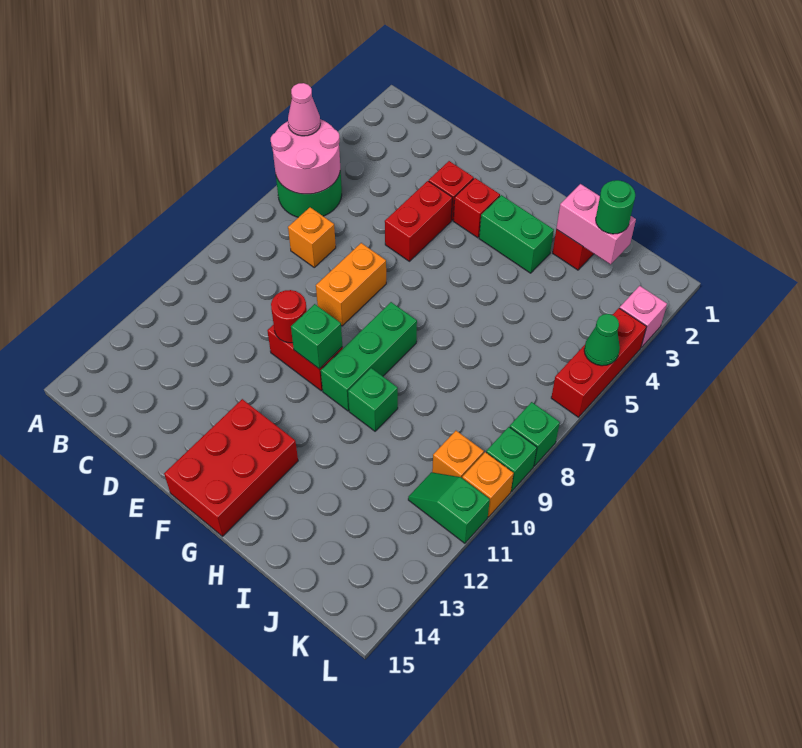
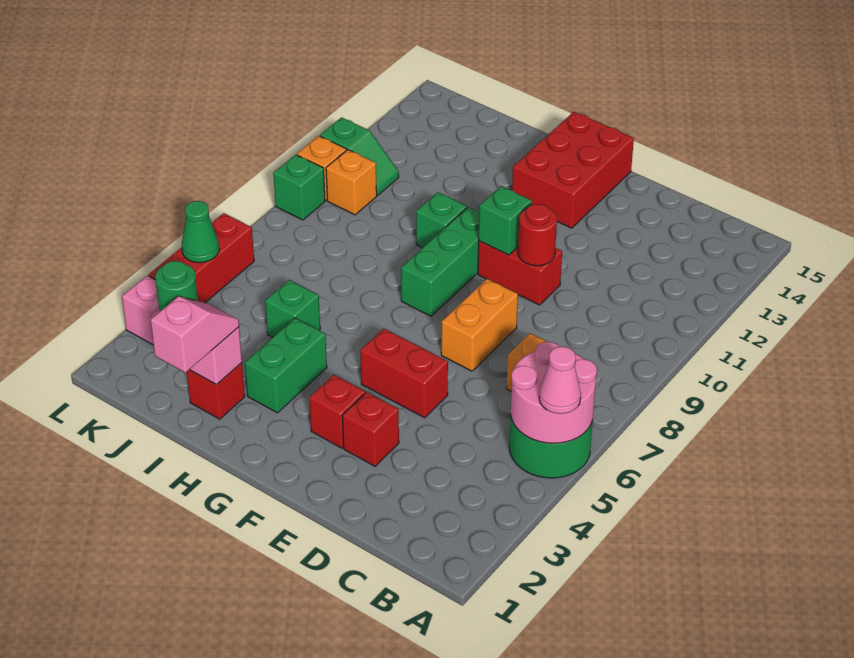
red brick E4:E5 level 1 -> red brick E5:F5 level 1
green brick G3:H3 level 1 -> green brick H3:H4 level 1
none -> pink slope I1:I2 level 3 top 1
green brick L8 level 1 -> green brick I5 level 1

